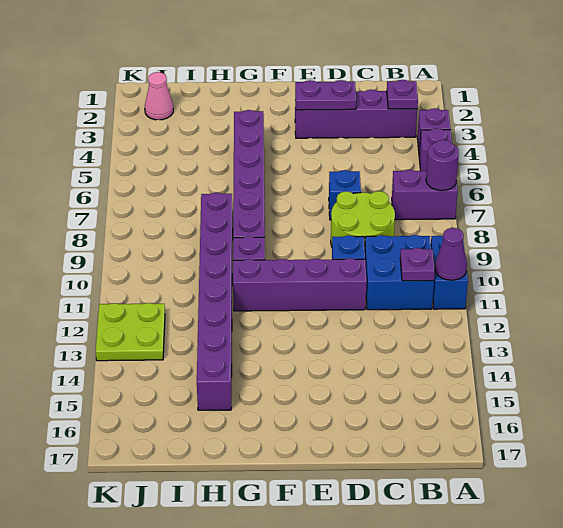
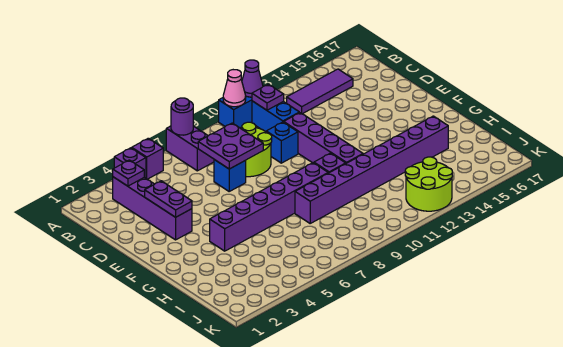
blue brick B10:C11 level 1 -> blue brick B11:C11 level 1
none -> purple tile B13:B15 level 1
none -> purple plate C7:D8 level 2
pink cone J2 level 1 -> pink cone A10 level 2
lime plate J12:K13 level 1 -> lime round brick J12:K13 level 1

